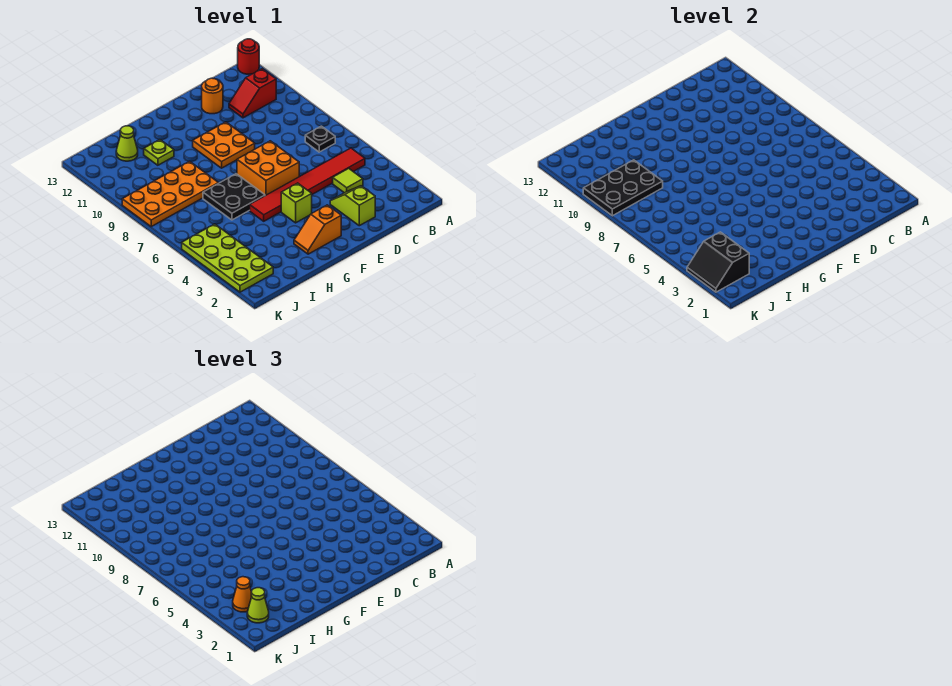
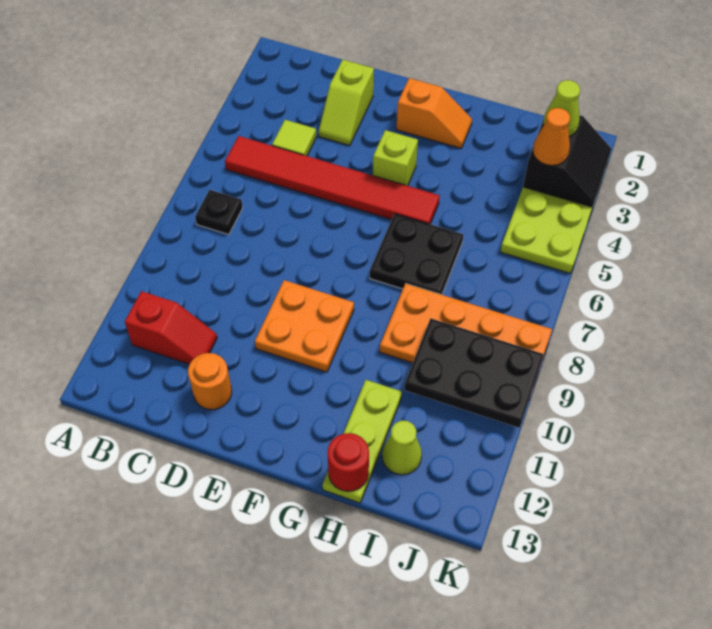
red round brick A13 level 1 -> red round brick H13 level 2
orange brick E6:F7 level 1 -> none
lime plate H11 level 1 -> lime plate H11:H13 level 1

